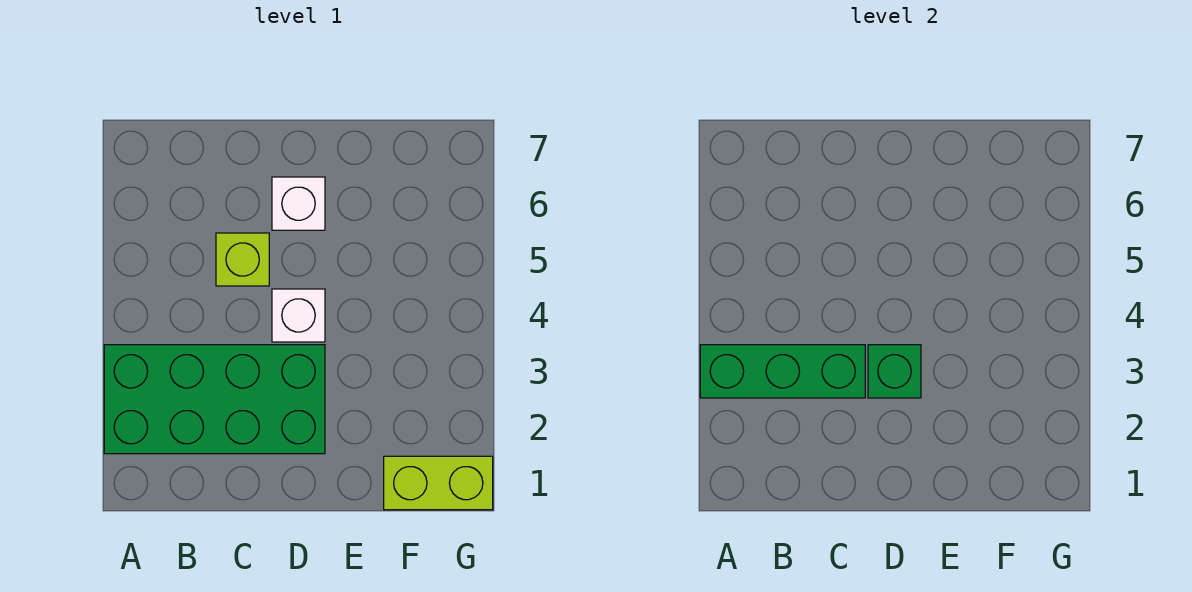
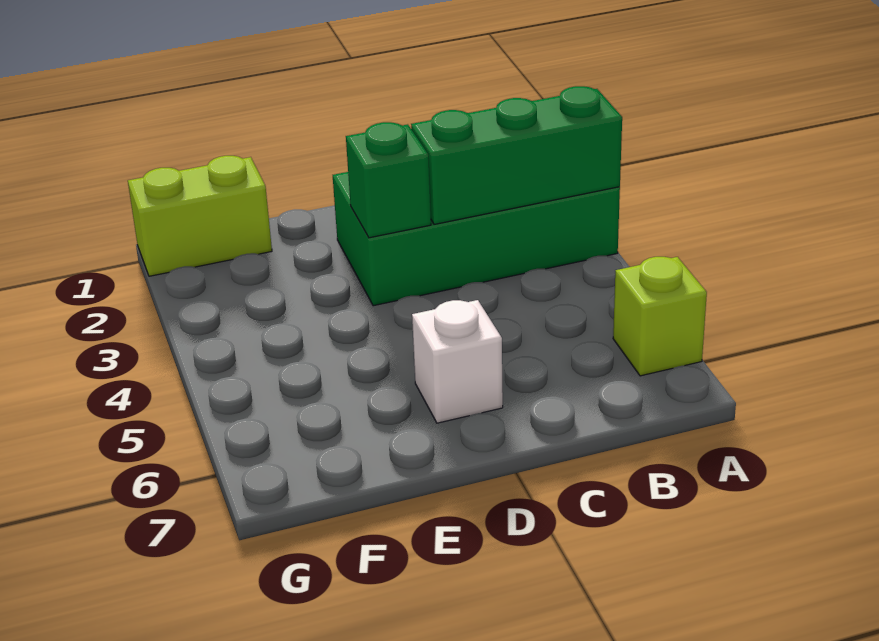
lime brick C5 level 1 -> lime brick A6 level 1
white brick D4 level 1 -> none

